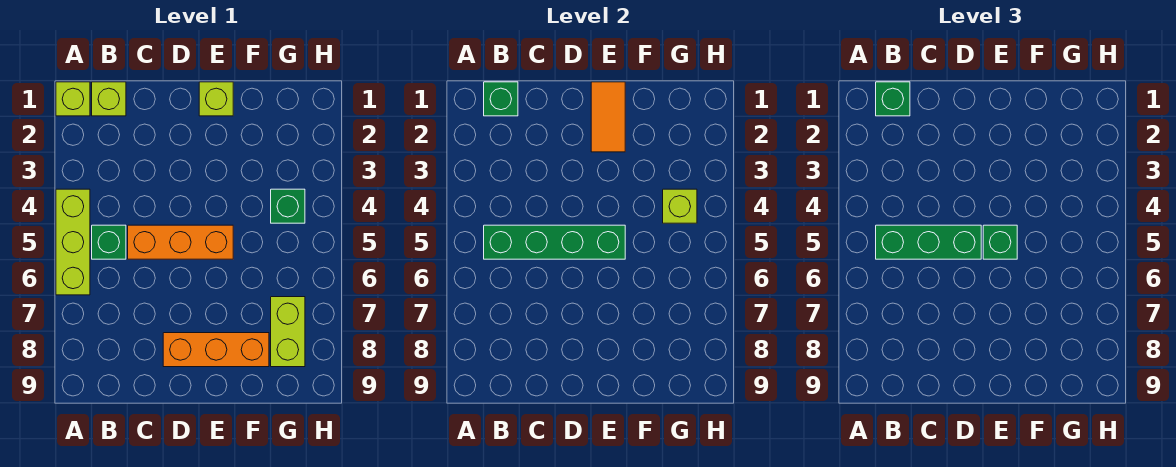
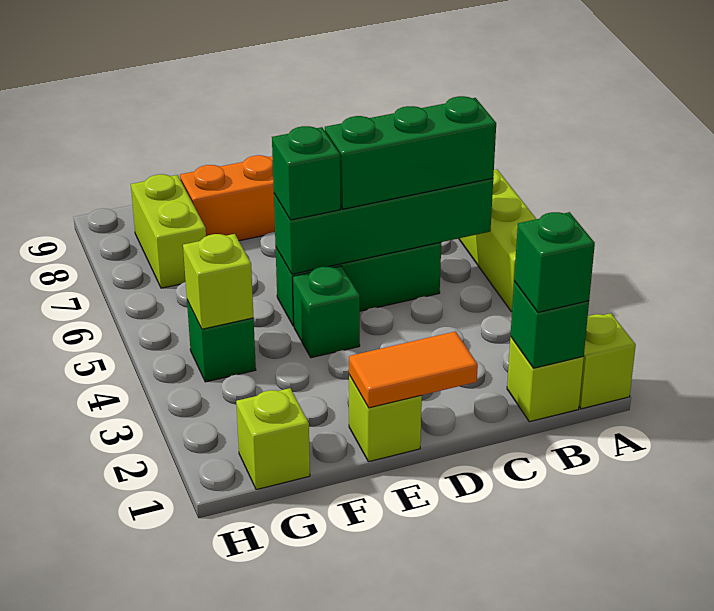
green brick B5 level 1 -> green brick E4 level 1
orange brick C5:E5 level 1 -> green brick C5:E5 level 1
orange tile E1:E2 level 2 -> orange tile D1:E1 level 2
none -> lime brick G1 level 1

